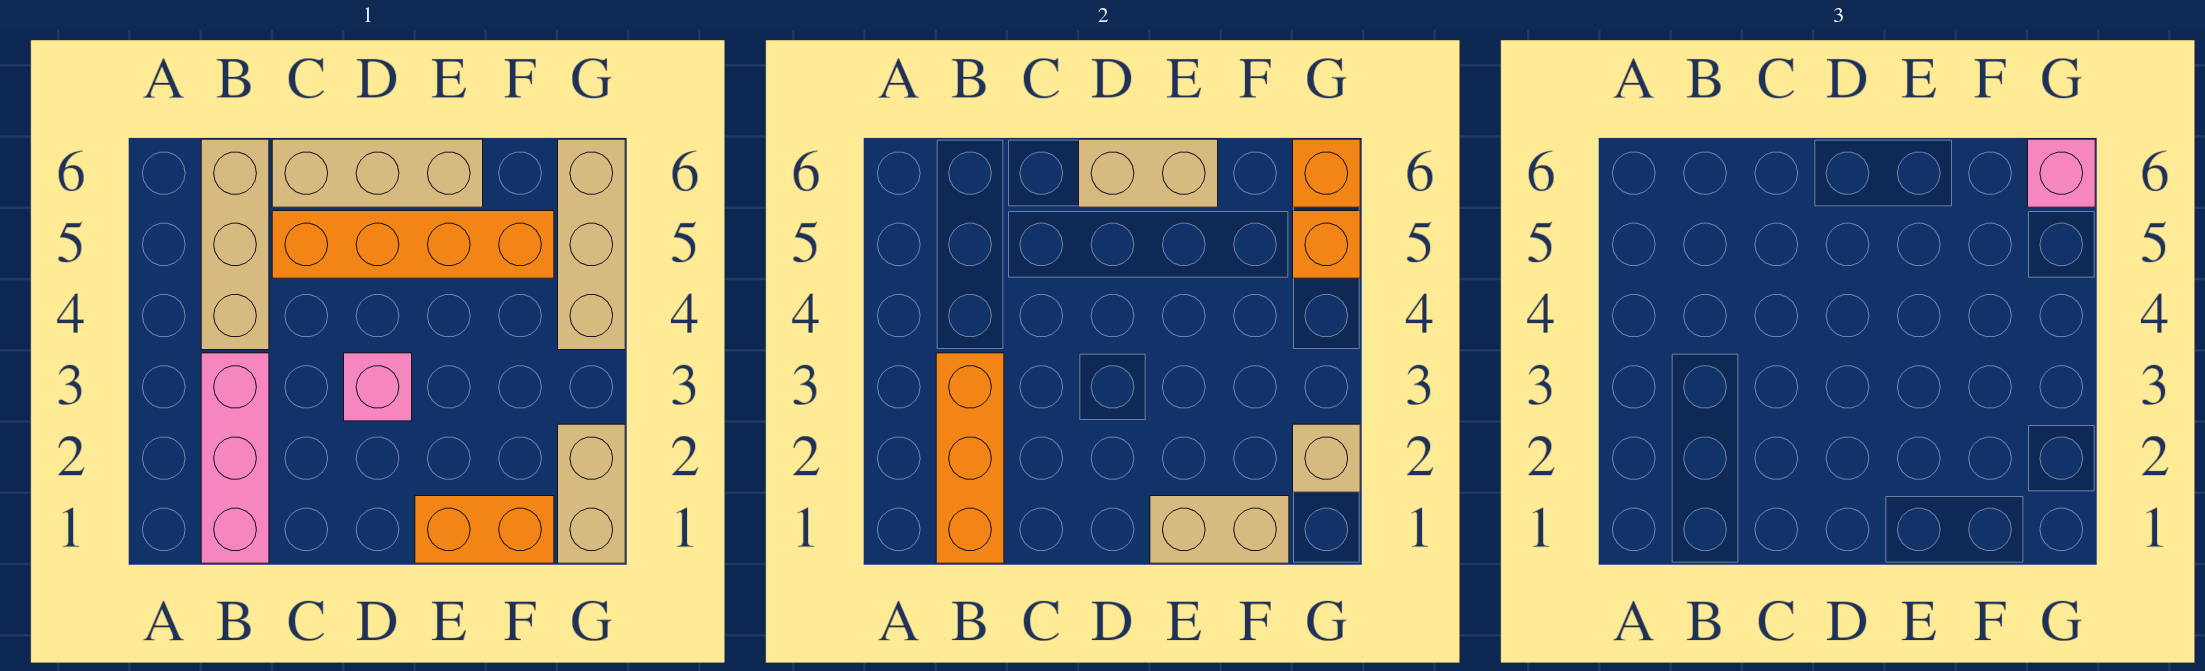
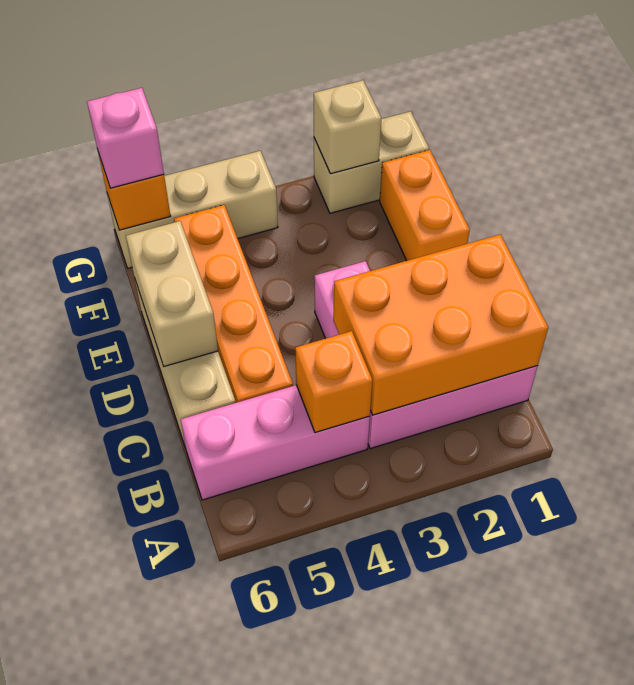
orange brick B1:B3 level 2 -> orange brick B1:C3 level 2
tan brick B4:B6 level 1 -> pink brick B4:B6 level 1
tan brick E1:F1 level 2 -> none
orange brick G5 level 2 -> orange brick B4 level 2

